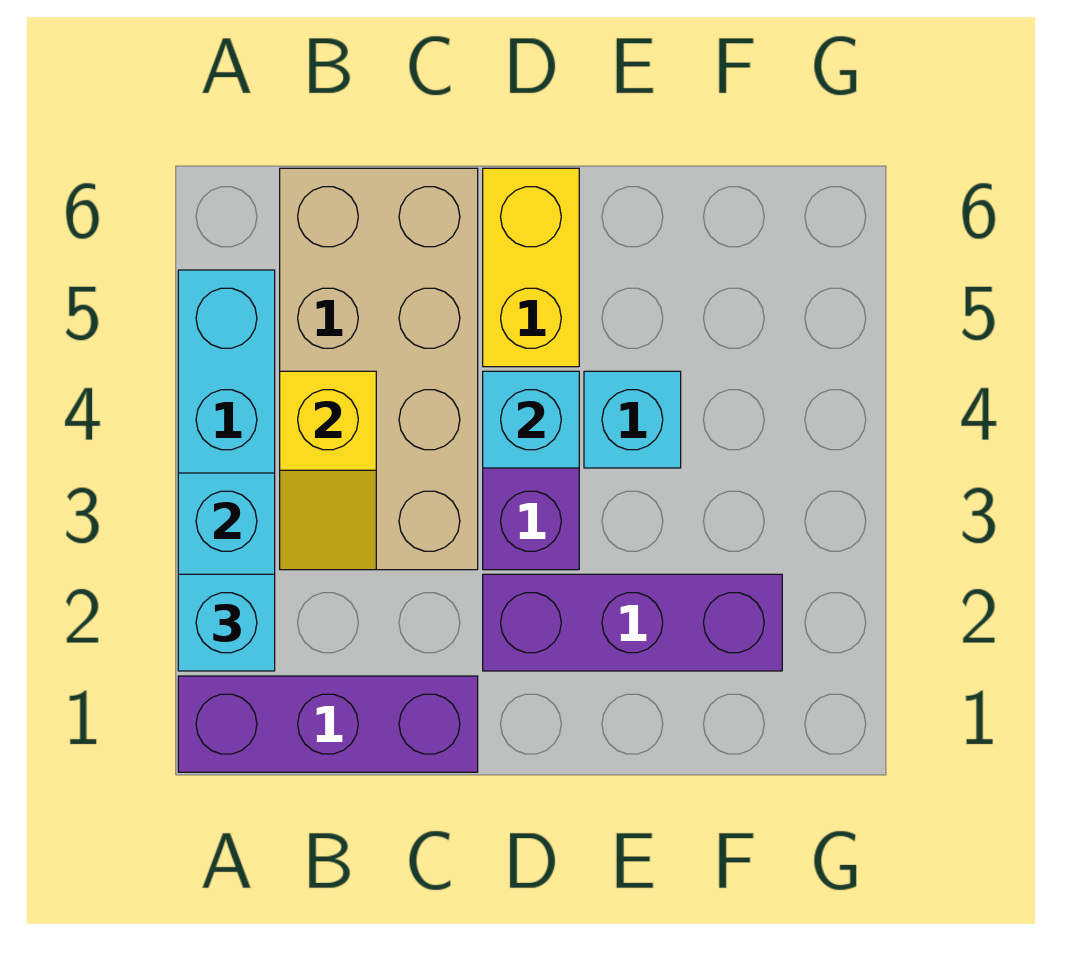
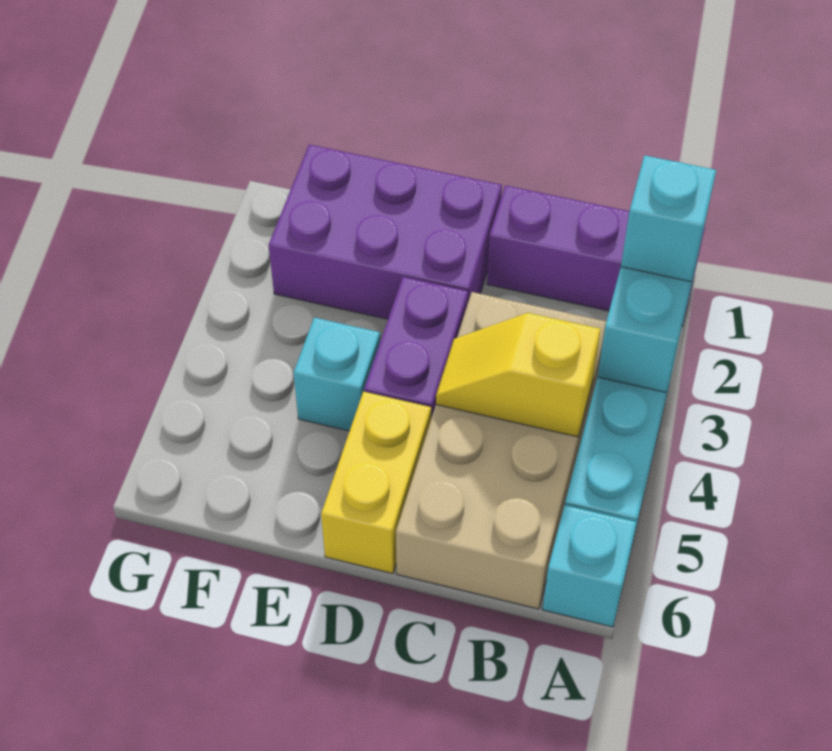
yellow slope B3:B4 level 2 top 4 -> yellow slope B4:C4 level 2 top B
purple brick D2:F2 level 1 -> purple brick D1:F2 level 1
cyan brick D4 level 2 -> cyan brick A6 level 1

